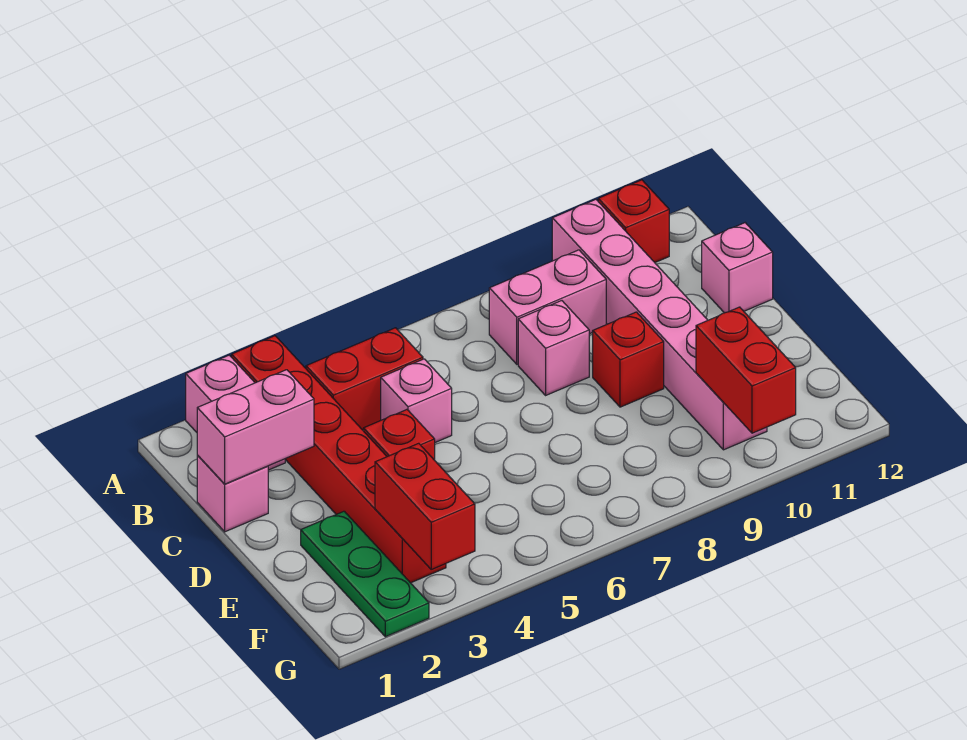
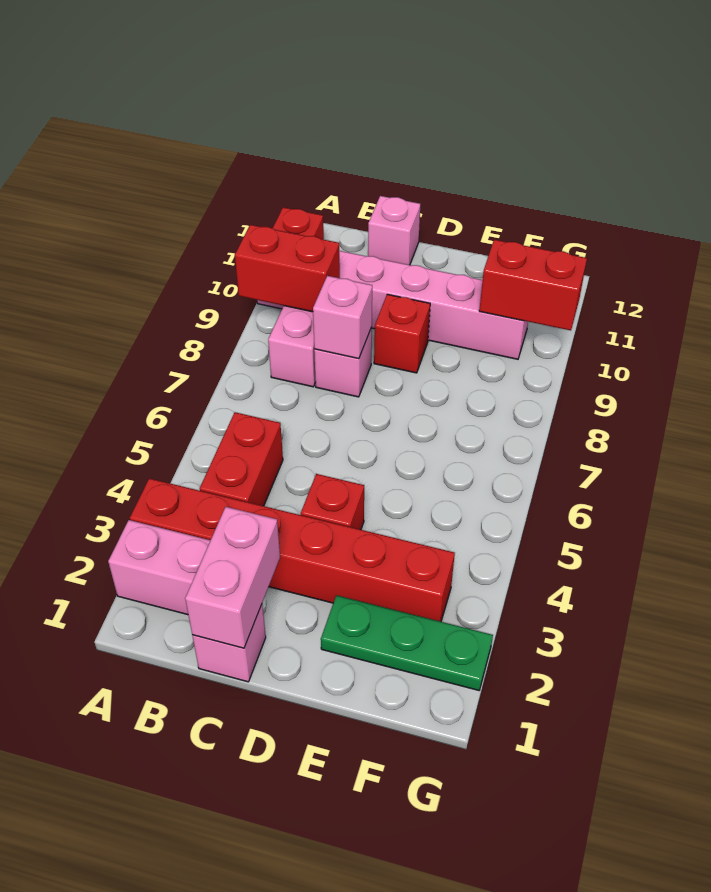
pink brick C5 level 1 -> pink brick C8 level 2
red brick F3:G3 level 2 -> red brick A9:B9 level 2

